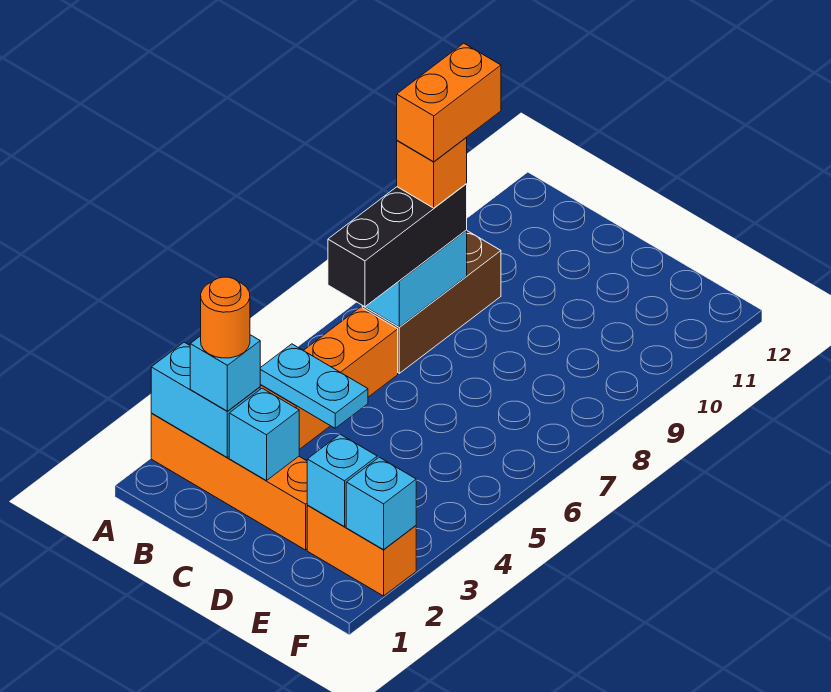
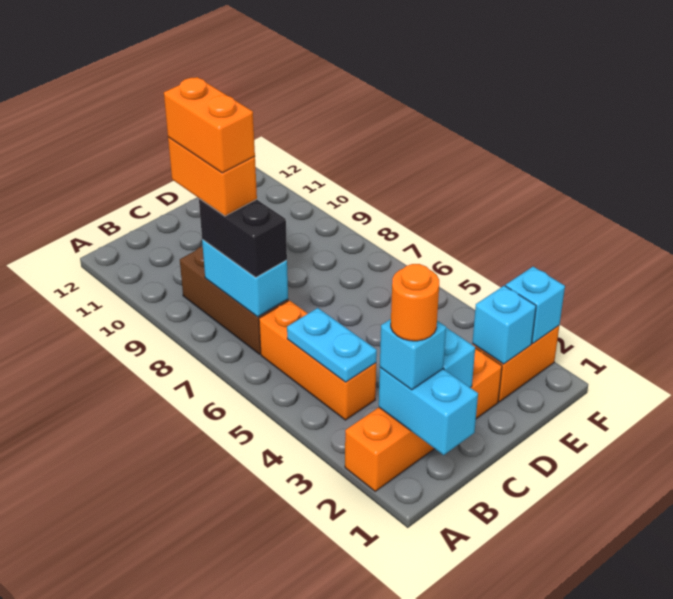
cyan brick A2:B2 level 2 -> cyan brick B1:B2 level 2
cyan plate B4:C4 level 2 -> cyan plate B4:B5 level 2
black brick B6:B8 level 3 -> black brick B7:B8 level 3
orange brick B8 level 4 -> orange brick B8:B9 level 4

